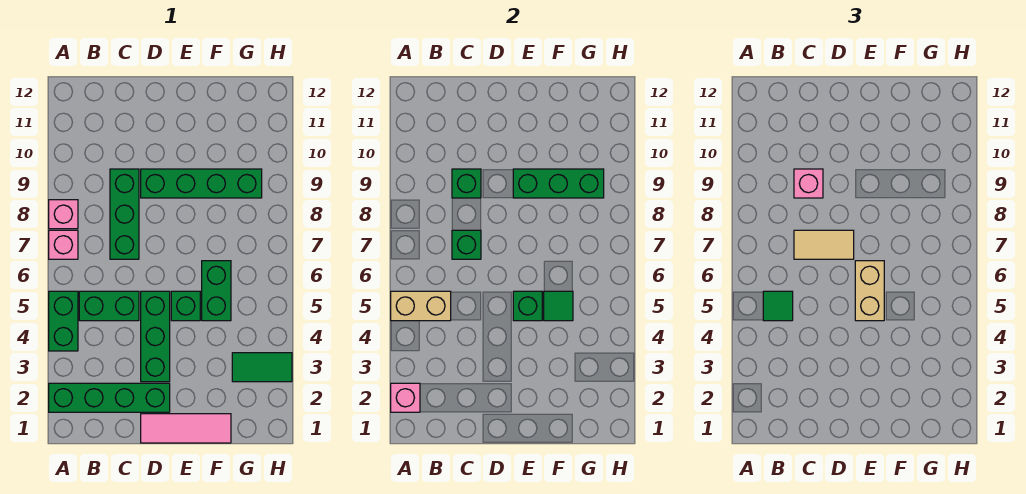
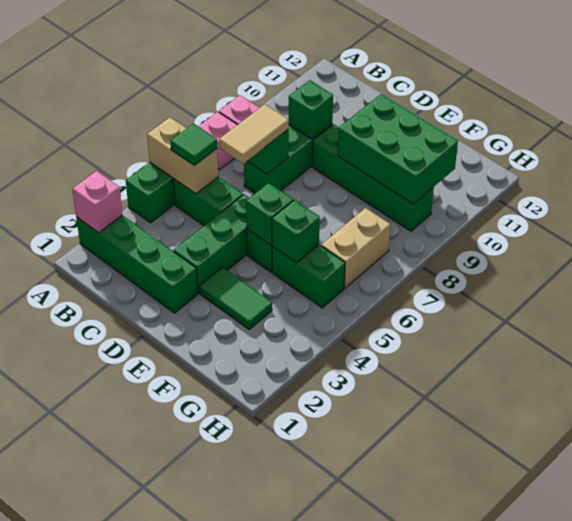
tan tile C7:D7 level 3 -> tan tile C6:C7 level 3
pink brick C9 level 3 -> none
pink tile D1:F1 level 1 -> none
tan brick E5:E6 level 3 -> tan brick G6:G7 level 1
green brick E9:G9 level 2 -> green brick E9:G10 level 2
green brick F5:F6 level 1 -> green brick F5:G5 level 1
green tile F5 level 2 -> green brick F5 level 2
green tile G3:H3 level 1 -> green tile E3:F3 level 1

